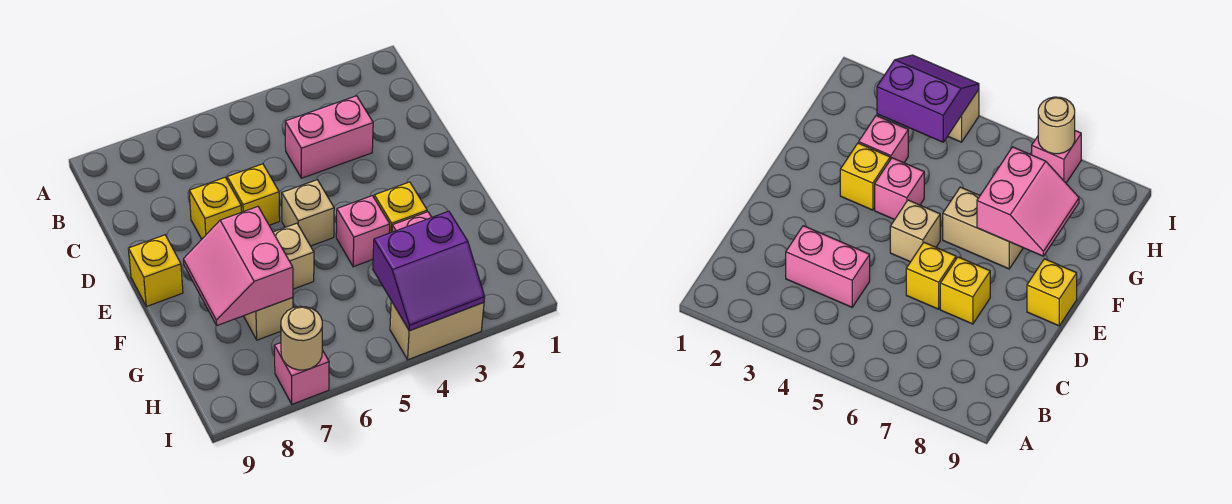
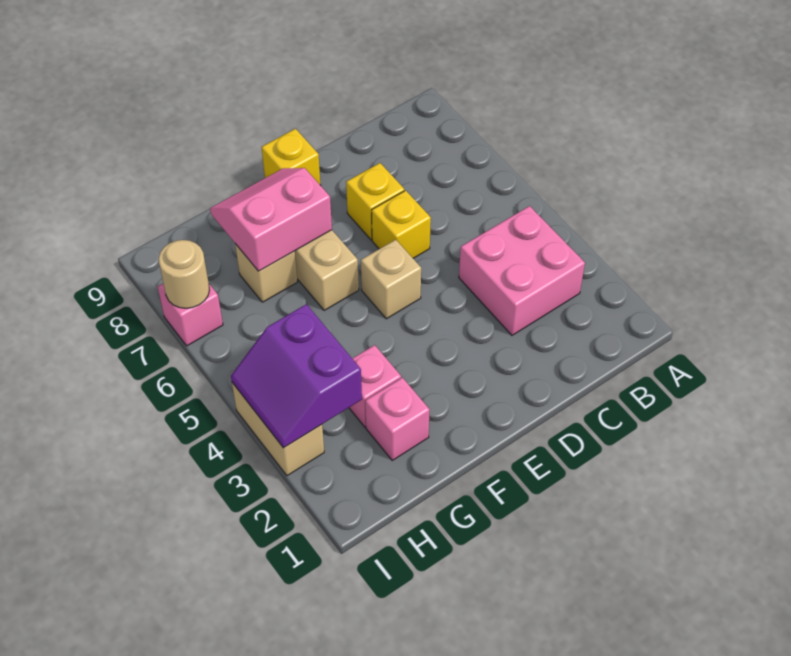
pink brick C3:C4 level 1 -> pink brick B3:C4 level 1
yellow brick F3 level 1 -> none
pink brick F4 level 1 -> pink brick G2 level 1

